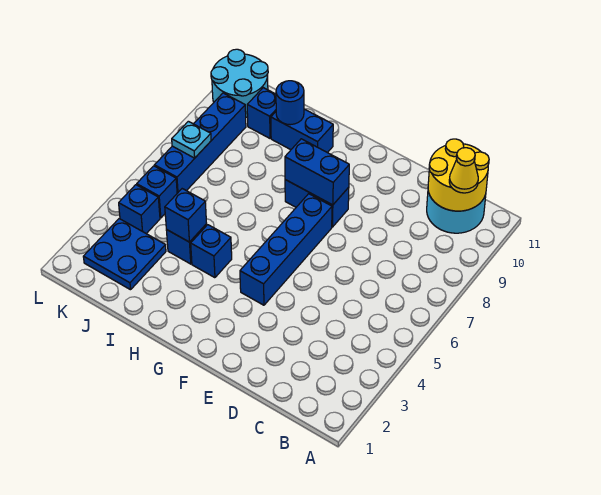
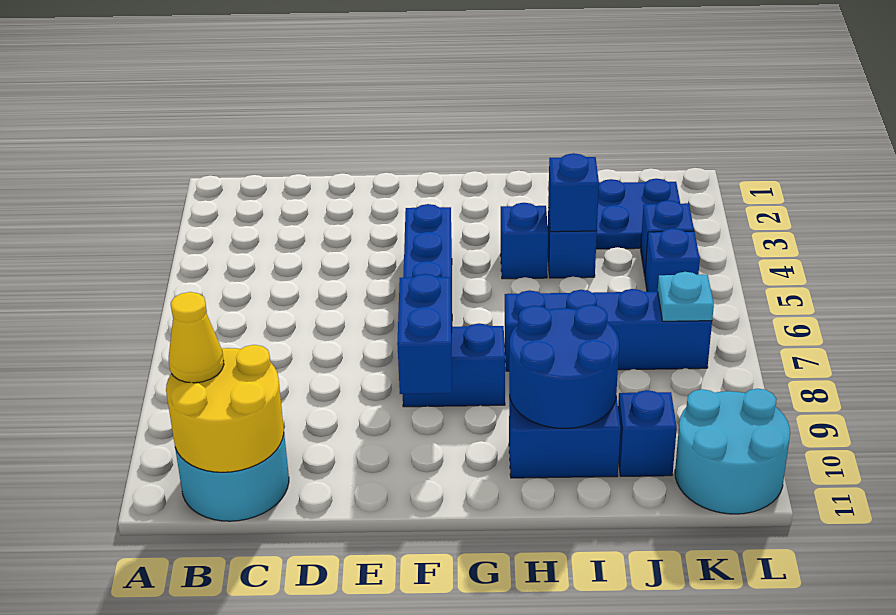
blue brick F8:G8 level 2 -> blue brick F8:F9 level 2
blue round brick I10 level 2 -> blue round brick H9:I10 level 2
blue brick K6:K9 level 1 -> blue brick H7:K7 level 1

